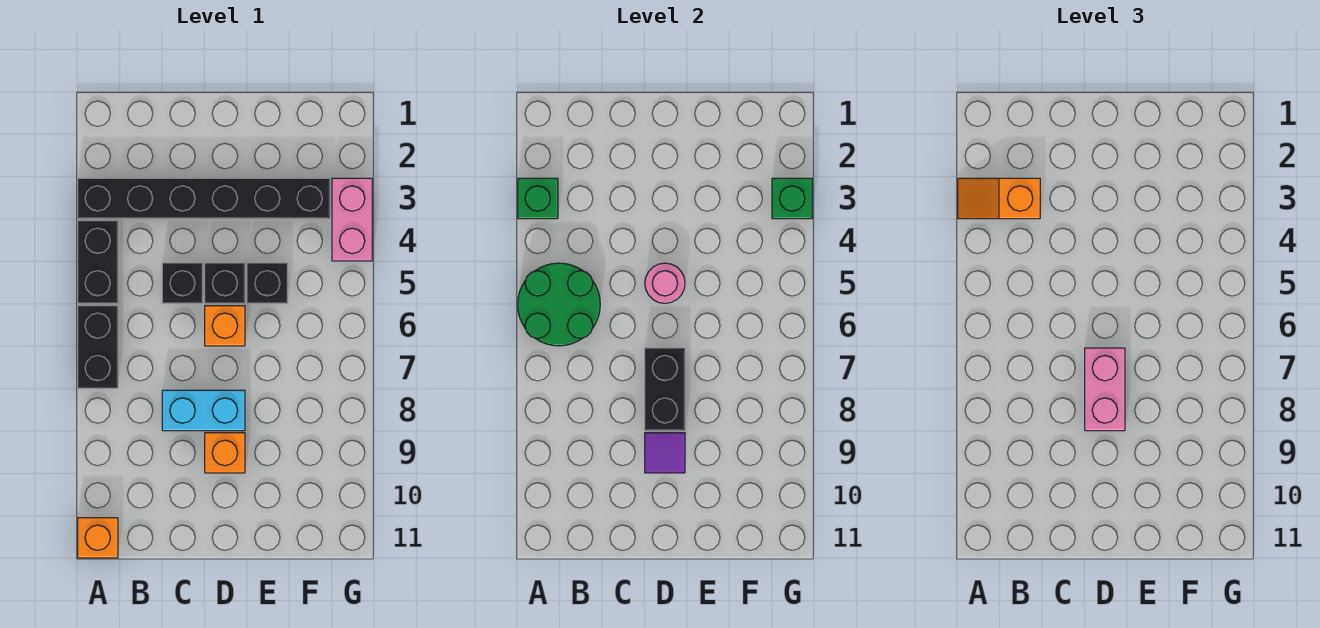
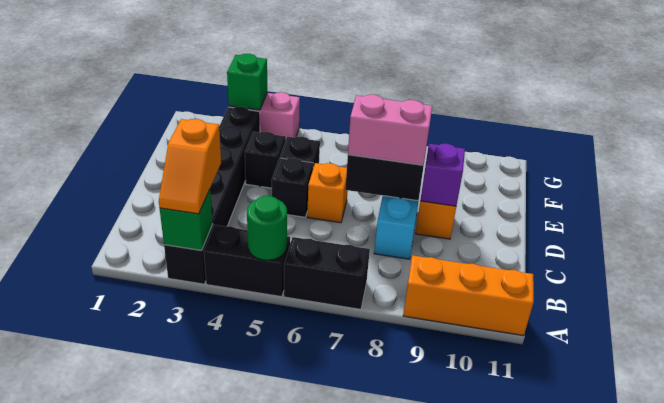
green round brick A5:B6 level 2 -> green round brick A5 level 2
orange brick A11 level 1 -> orange brick A9:A11 level 1
black brick C5 level 1 -> black brick E4 level 1
pink round brick D5 level 2 -> none
purple tile D9 level 2 -> purple brick D9 level 2

